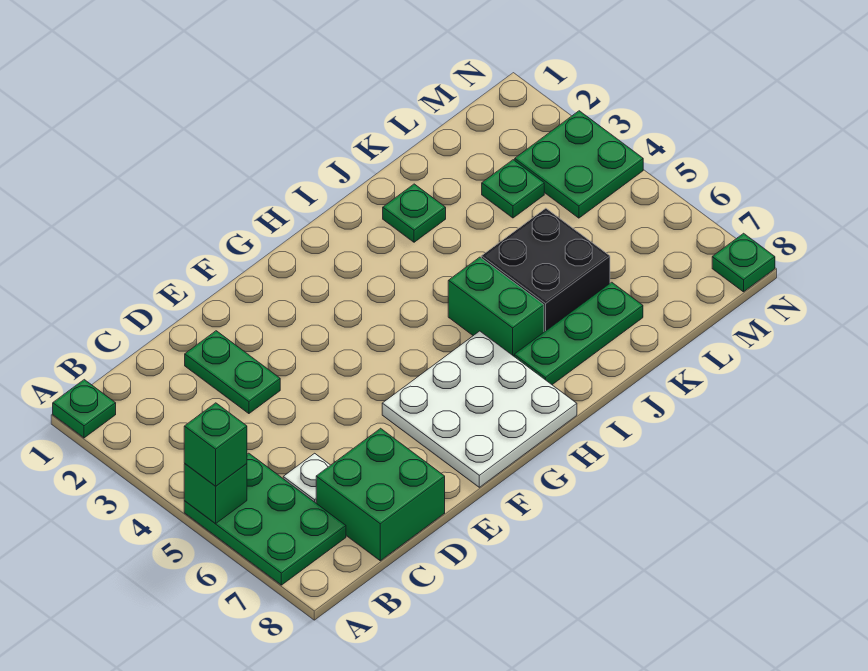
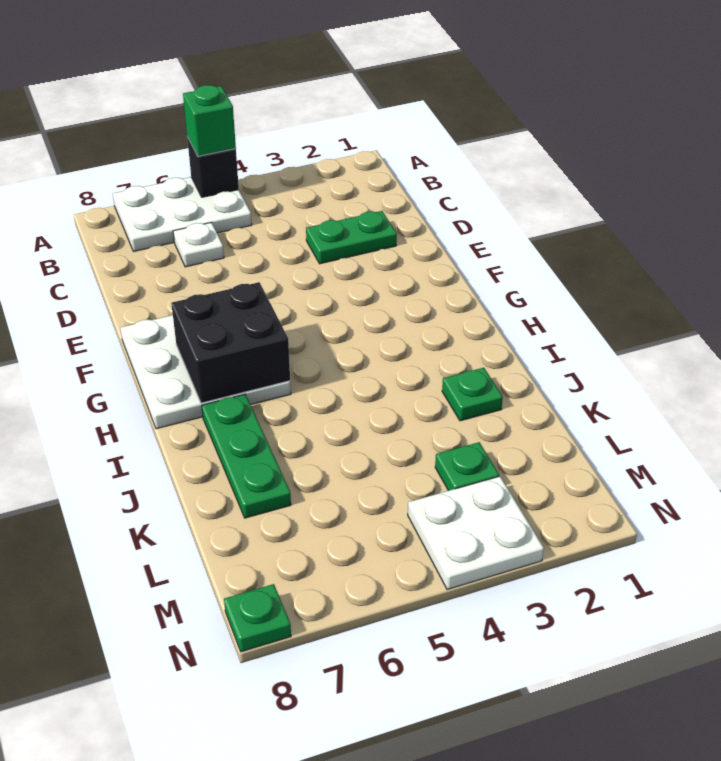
green plate A1 level 1 -> none
green plate A5:B7 level 1 -> white plate A5:B7 level 1
green brick A5 level 2 -> black brick A5 level 2
green brick C7:D8 level 1 -> none
green brick I5:I6 level 1 -> none
black brick J5:K6 level 1 -> black brick G6:H7 level 2
green plate M3:N4 level 1 -> white plate M3:N4 level 1

